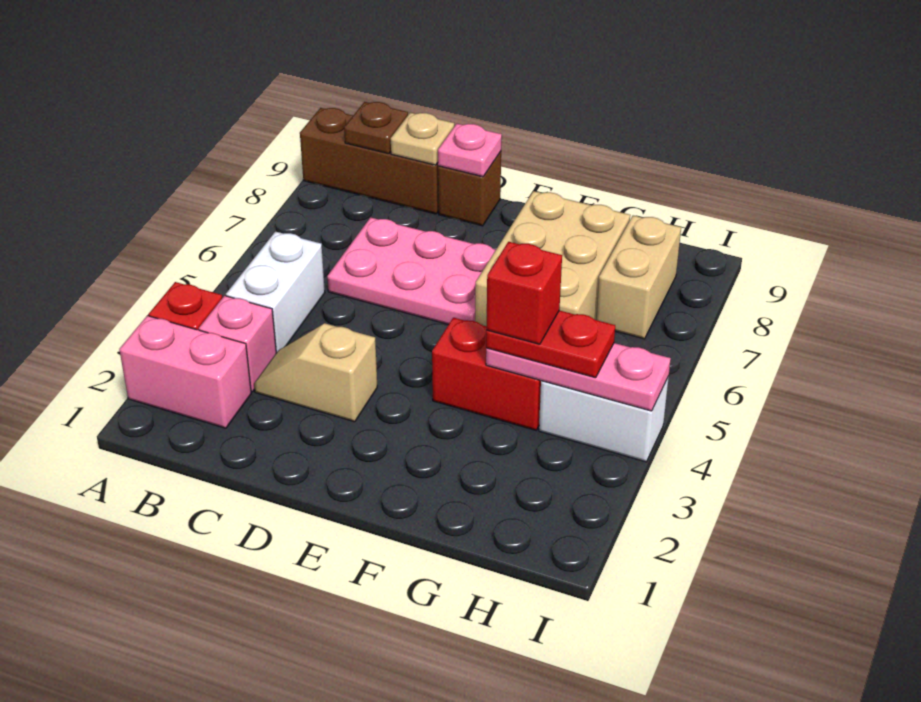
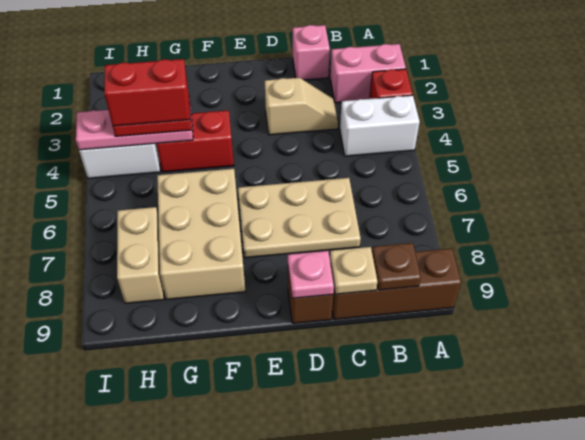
pink brick B3 level 1 -> pink brick C1 level 1
white brick B4:B5 level 1 -> white brick A4:B4 level 1
pink plate C6:E7 level 1 -> tan plate C6:E7 level 1
red brick G4 level 4 -> red brick G4:H4 level 4

